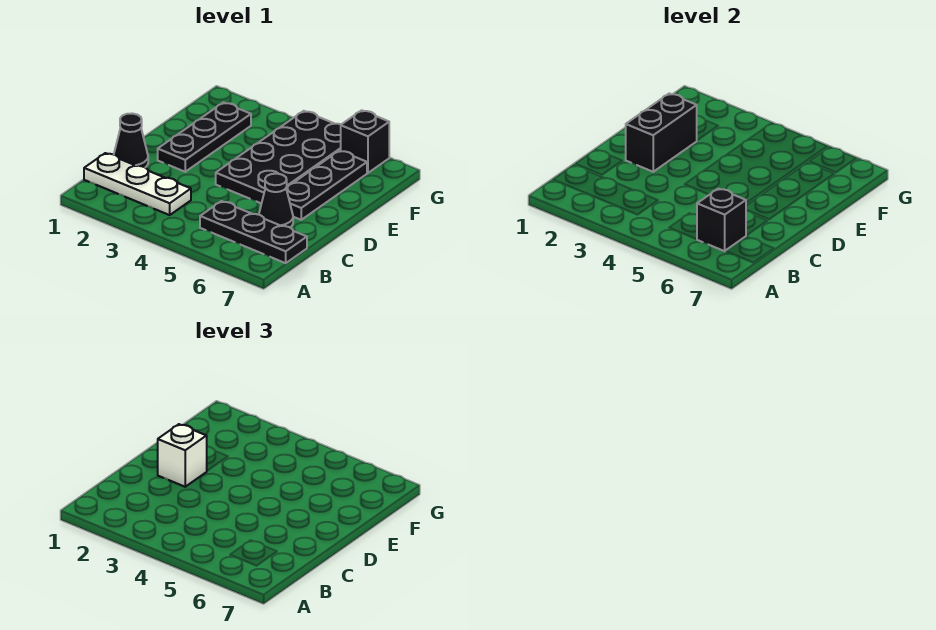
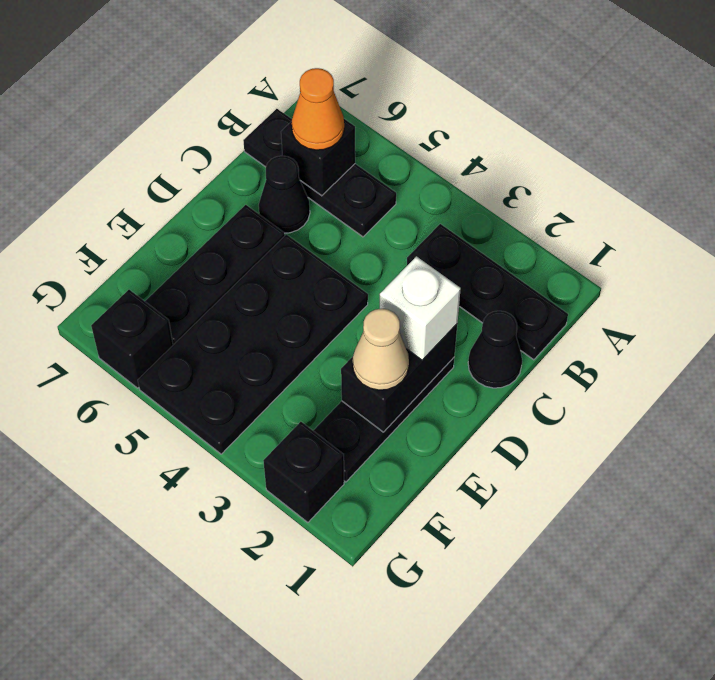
white plate B1:B3 level 1 -> black plate B1:B3 level 1
none -> orange cone B6 level 3
none -> tan cone E2 level 3
none -> black brick G2 level 1

